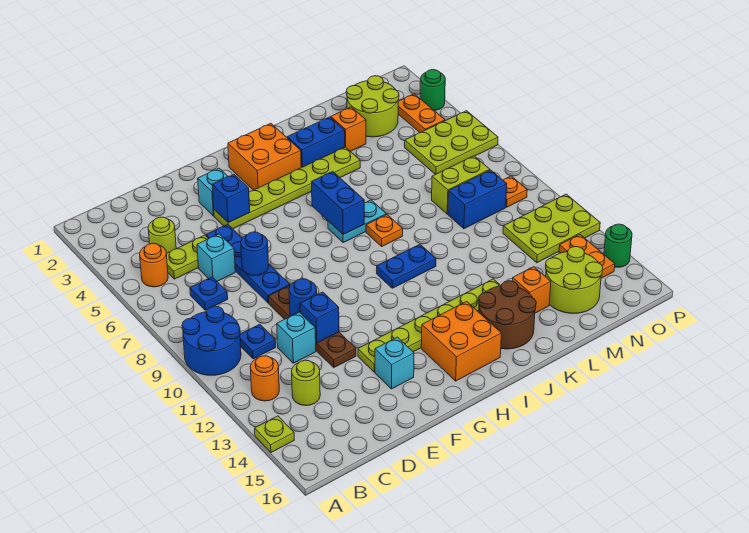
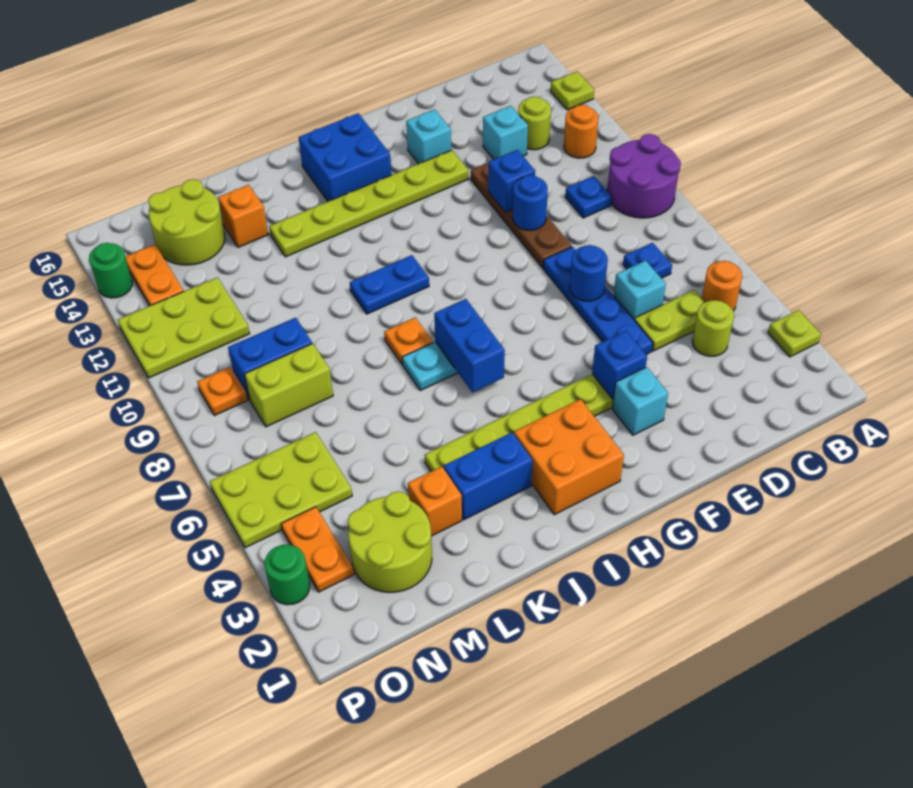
none -> lime plate A3 level 1
blue round brick A9:B10 level 1 -> purple round brick A9:B10 level 1
cyan brick D11 level 1 -> cyan brick D13 level 1
orange brick H14:I15 level 1 -> blue brick H14:I15 level 1
brown round brick J14:K15 level 1 -> none

